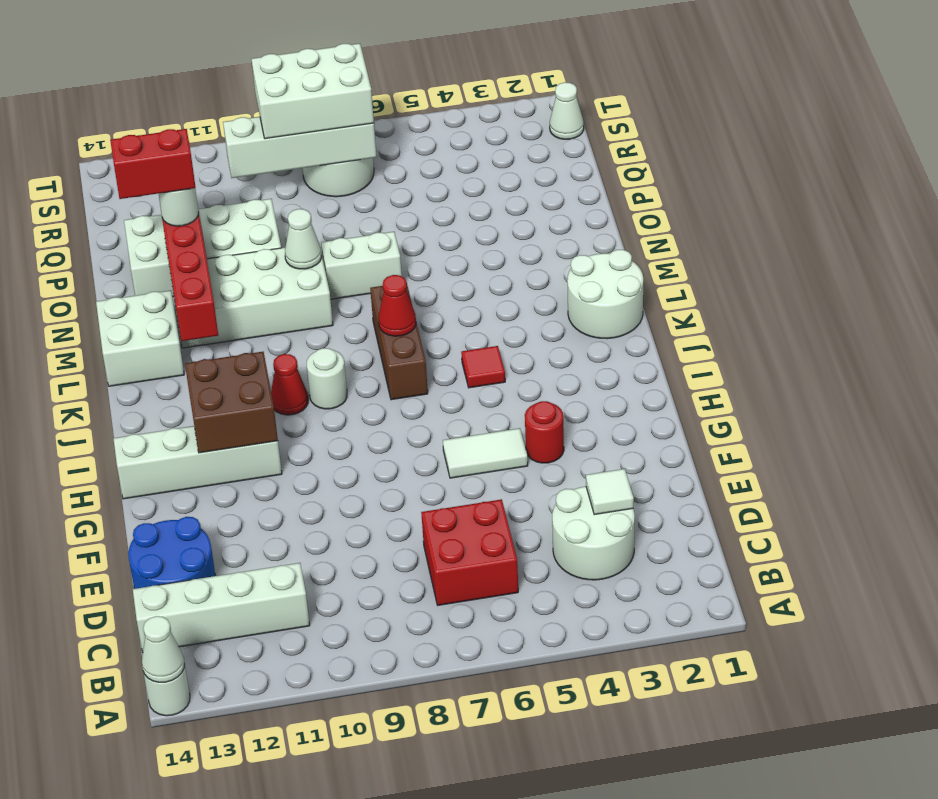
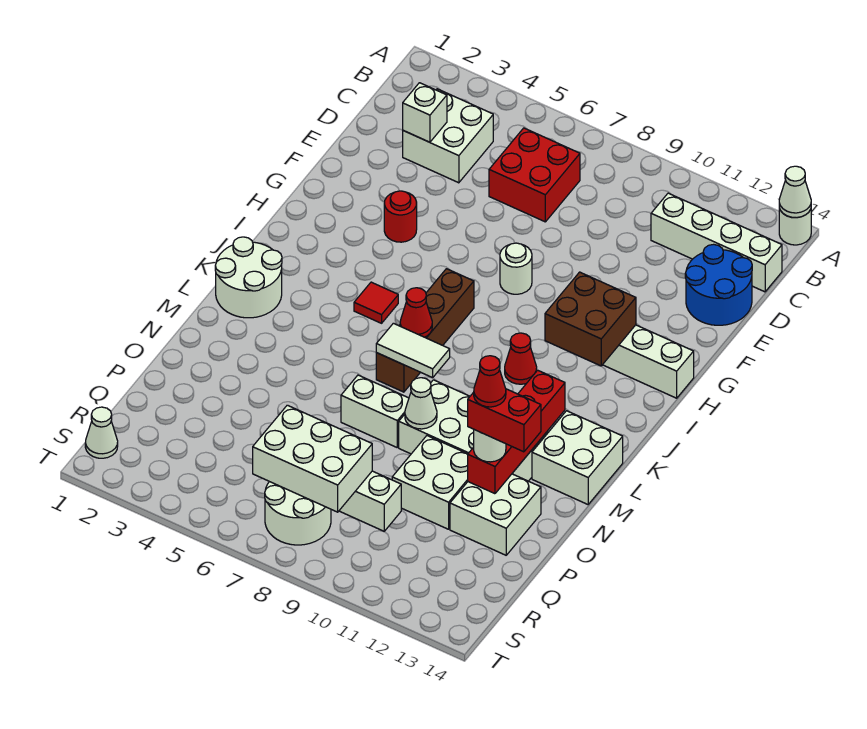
white round brick C3:D4 level 1 -> white brick C3:D4 level 1
white tile D3 level 2 -> white brick D3 level 2
white tile G5:G6 level 1 -> white tile L7:L8 level 2
brown brick J7:L7 level 1 -> brown brick I7:L7 level 1
white round brick J9 level 1 -> white round brick G8 level 1
none -> red cone O12 level 5

